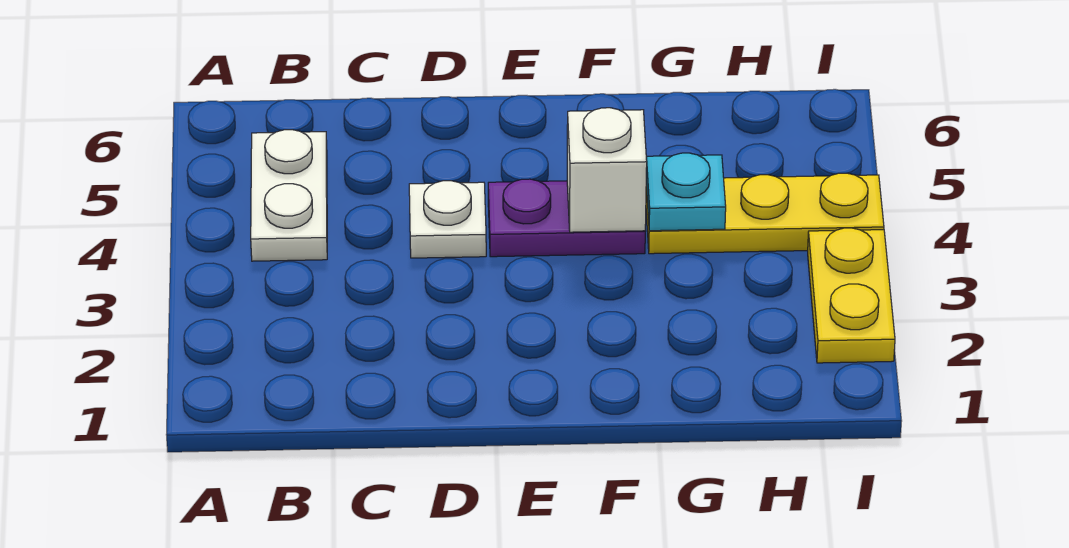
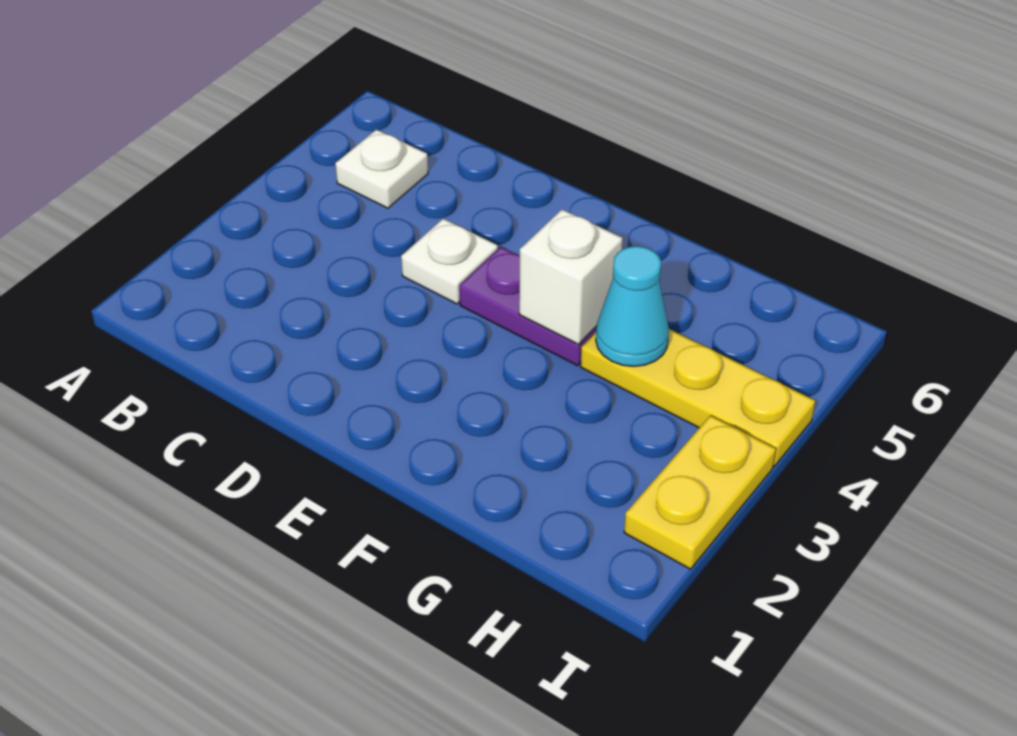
white plate B4:B5 level 1 -> white plate B5 level 1
cyan plate G4 level 2 -> cyan cone G4 level 2

